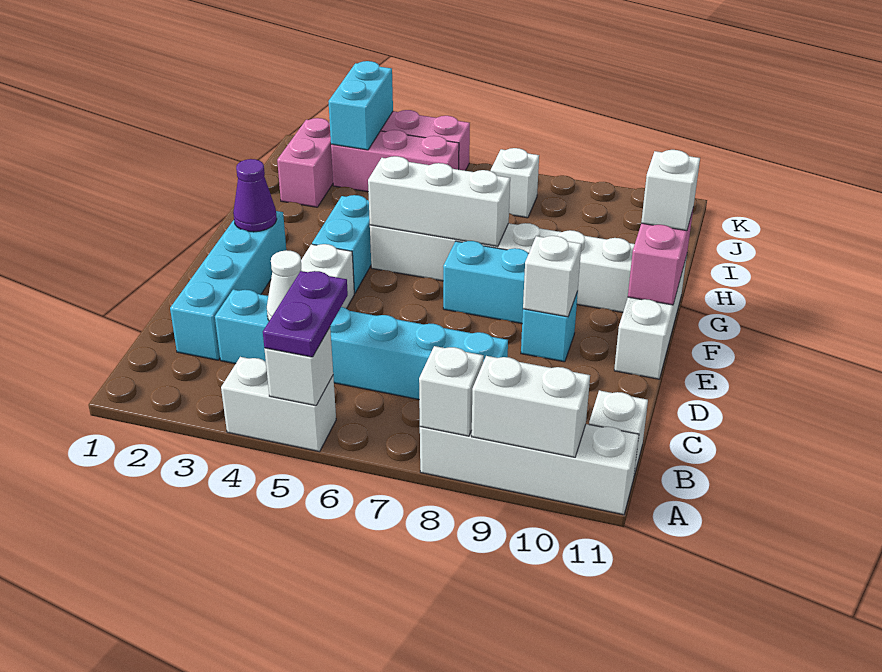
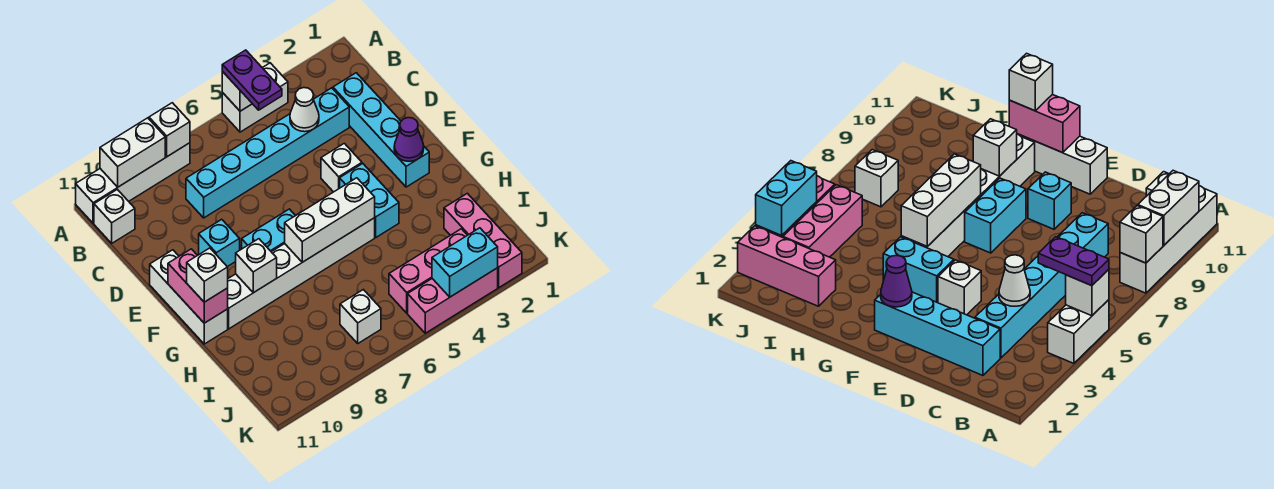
white brick E9 level 2 -> white brick G9 level 2
pink brick I2:J2 level 1 -> pink brick I2:K2 level 1
cyan brick J3:K3 level 2 -> cyan brick K3:K4 level 2

